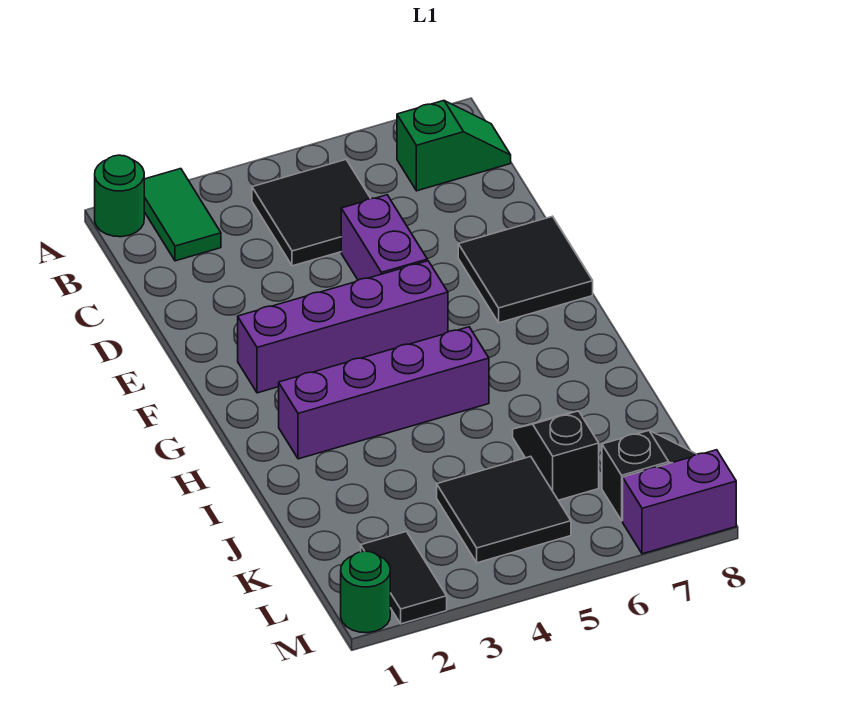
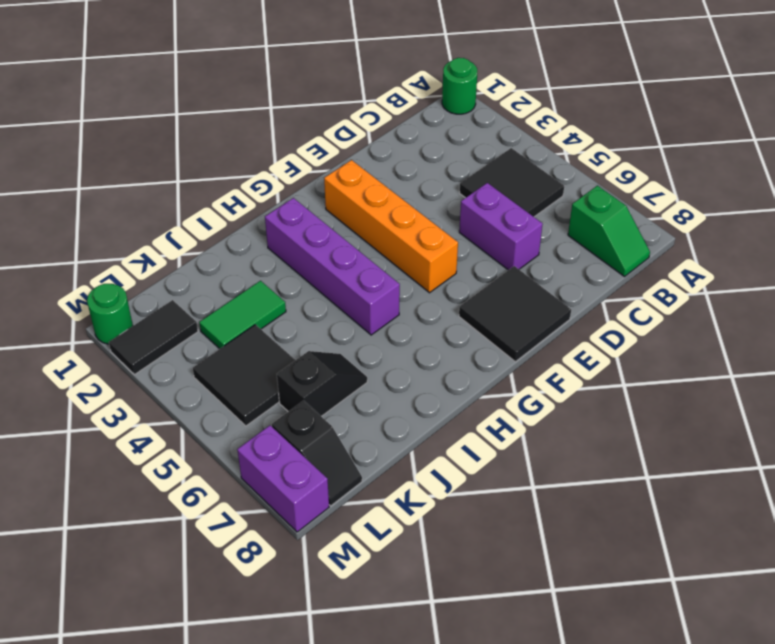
green tile A2:B2 level 1 -> green tile J3:K3 level 1
purple brick D5:E5 level 1 -> purple brick D5:D6 level 1
purple brick F2:F5 level 1 -> orange brick F2:F5 level 1

